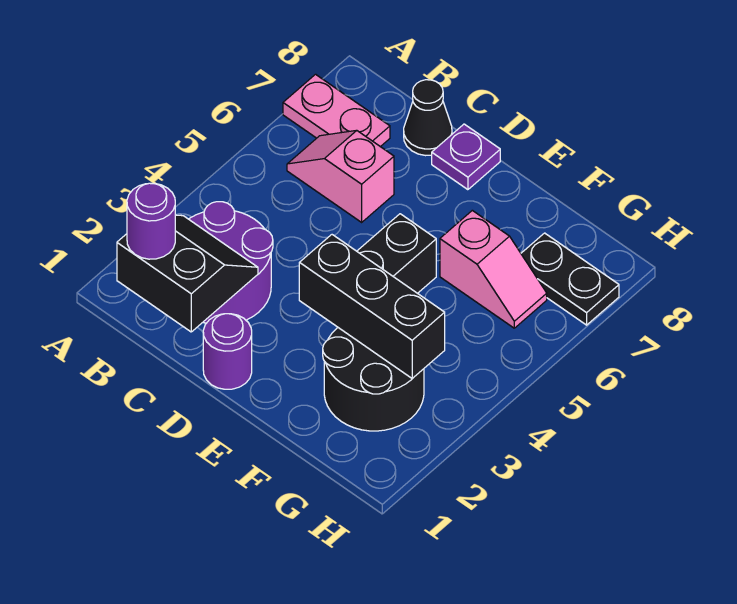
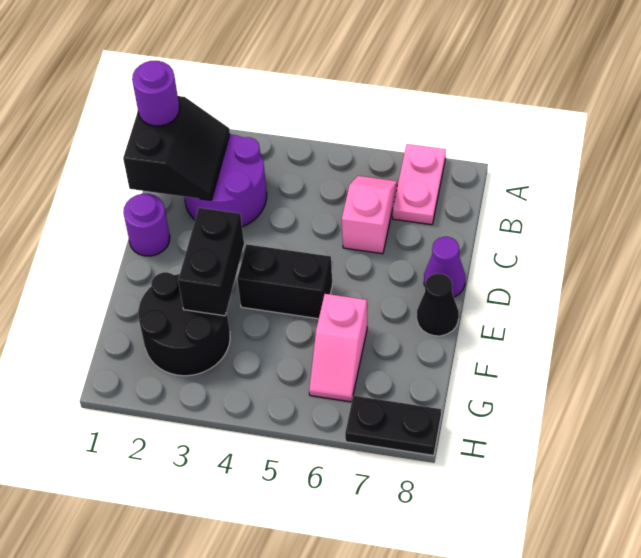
black cone C8 level 1 -> black cone E8 level 1
purple plate D8 level 1 -> purple cone D8 level 1
black brick E3:G3 level 2 -> black brick E3:F3 level 2
black plate G7:H7 level 1 -> black plate H7:H8 level 1

